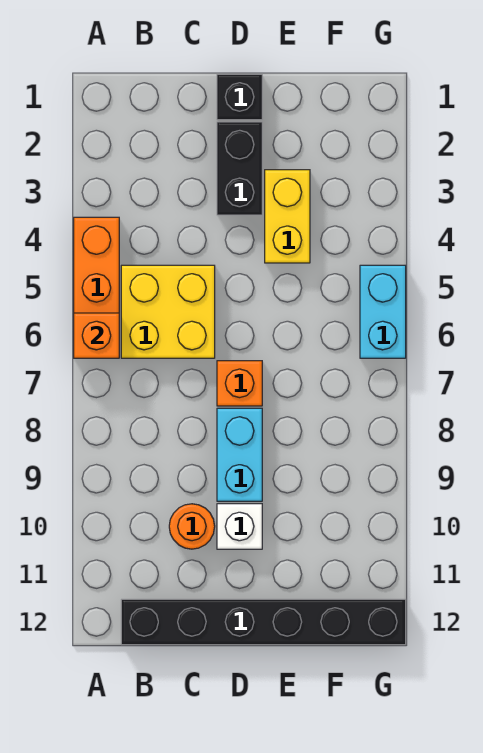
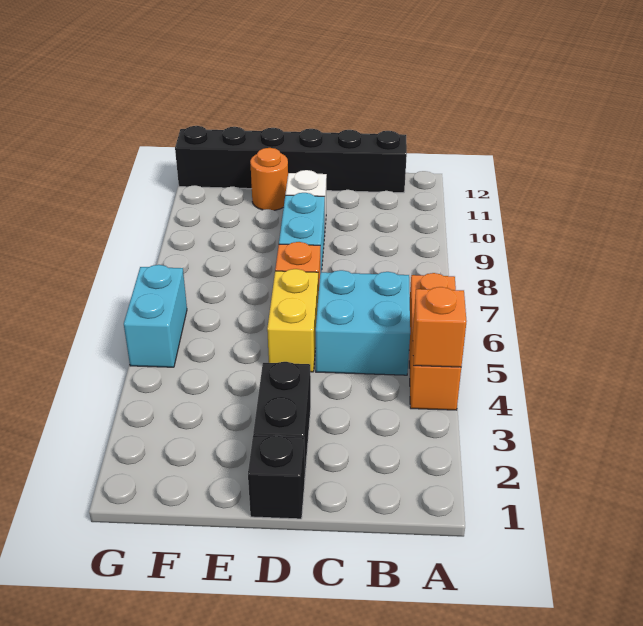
orange brick A6 level 2 -> orange brick A4 level 2
yellow brick B5:C6 level 1 -> cyan brick B5:C6 level 1
orange round brick C10 level 1 -> orange round brick E11 level 1
yellow brick E3:E4 level 1 -> yellow brick D5:D6 level 1

